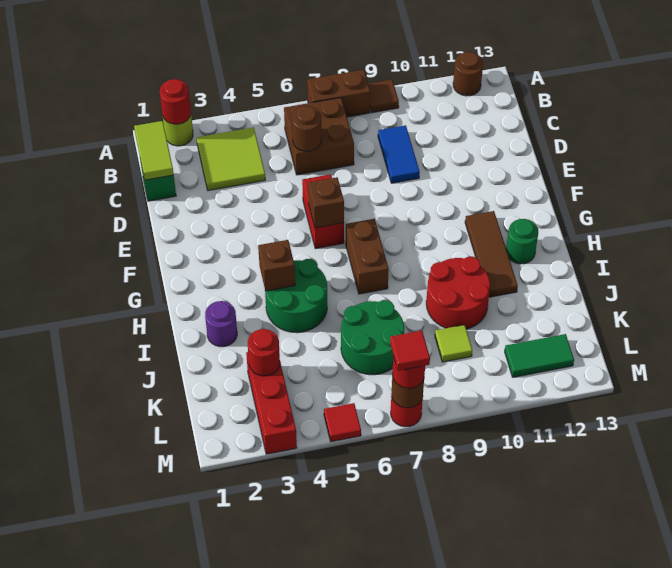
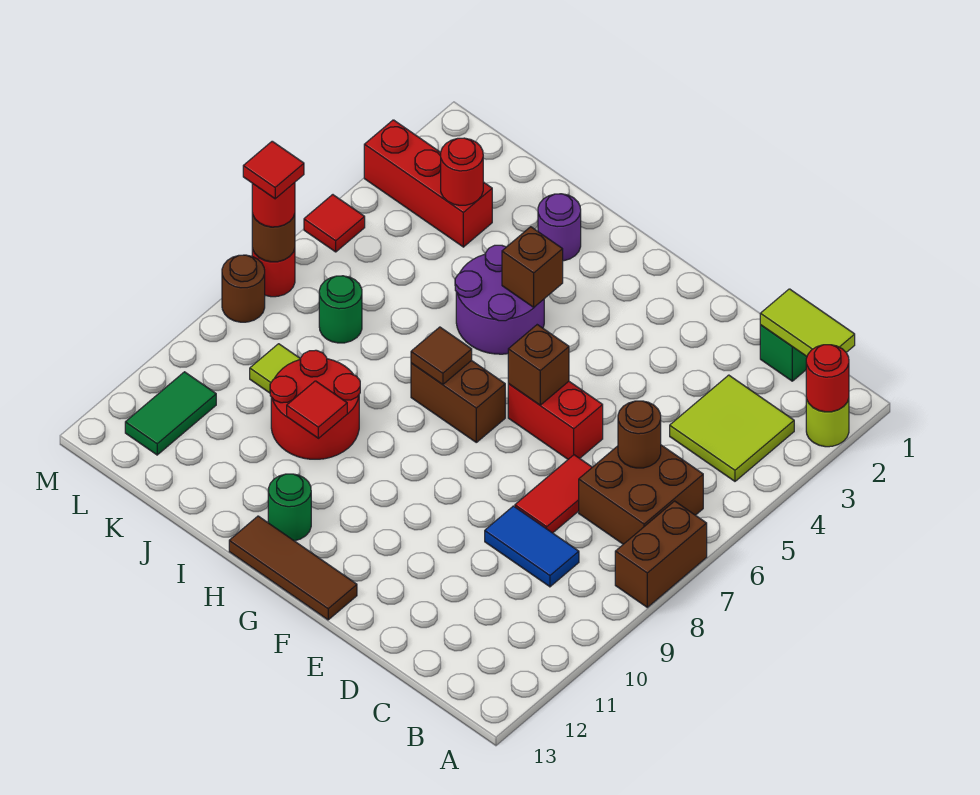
brown tile A9 level 1 -> brown tile H7 level 2
brown round brick A12 level 1 -> brown round brick M8 level 1
none -> red tile D7:D8 level 1
brown tile G11:I11 level 1 -> brown tile F13:H13 level 1
green round brick H4:I5 level 1 -> purple round brick H4:I5 level 1
none -> red tile I10 level 2
green round brick J6:K7 level 1 -> green round brick K7 level 1

